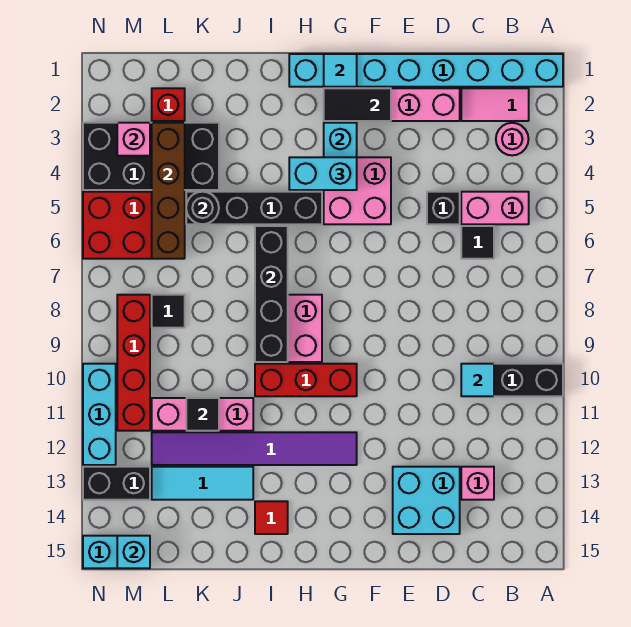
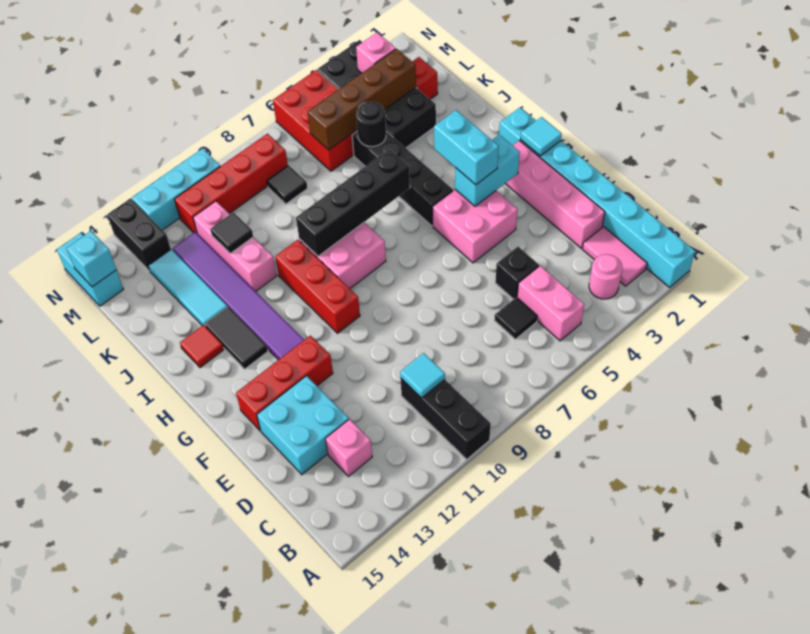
black tile F2:G2 level 2 -> black tile H13:I13 level 1
none -> red brick F12:F14 level 1

